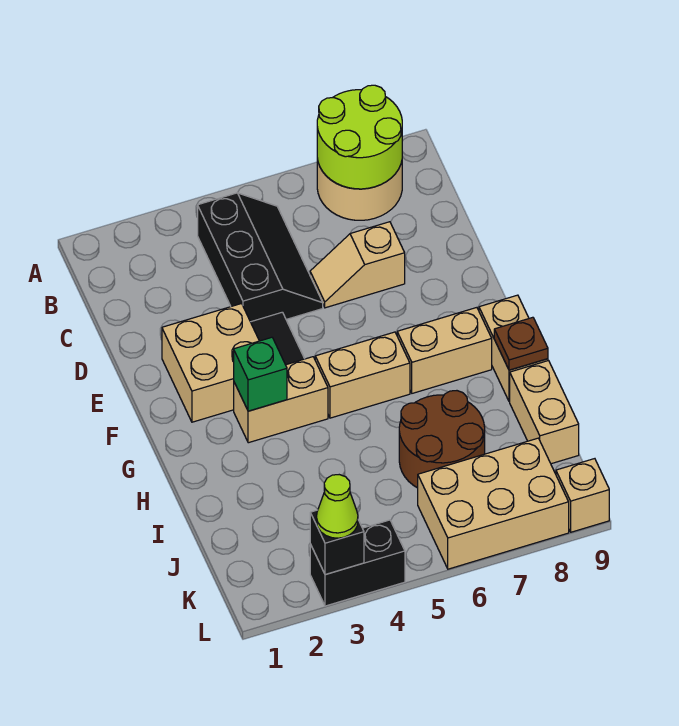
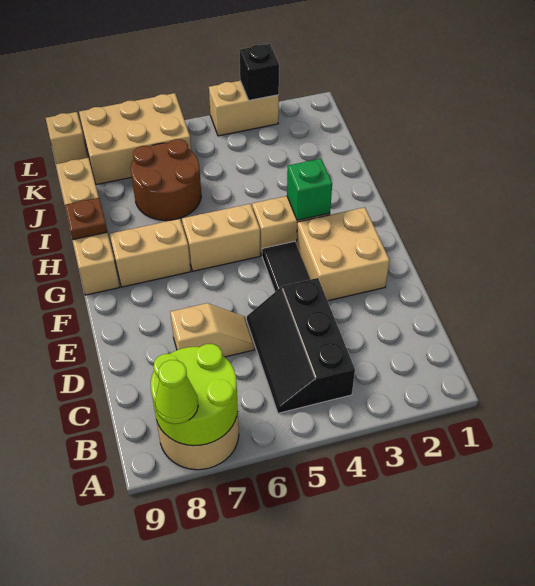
black brick L3:L4 level 1 -> tan brick L3:L4 level 1
lime cone L3 level 3 -> lime cone A8 level 3

